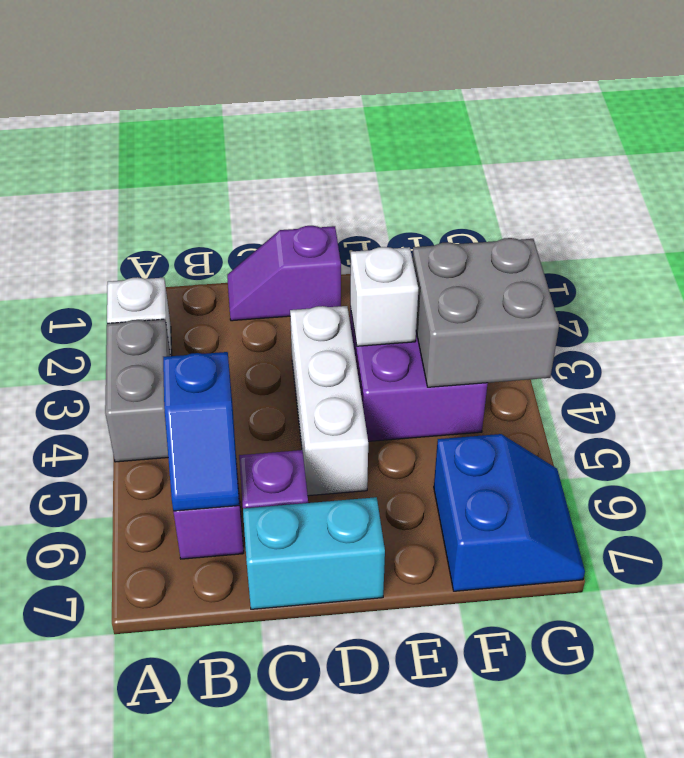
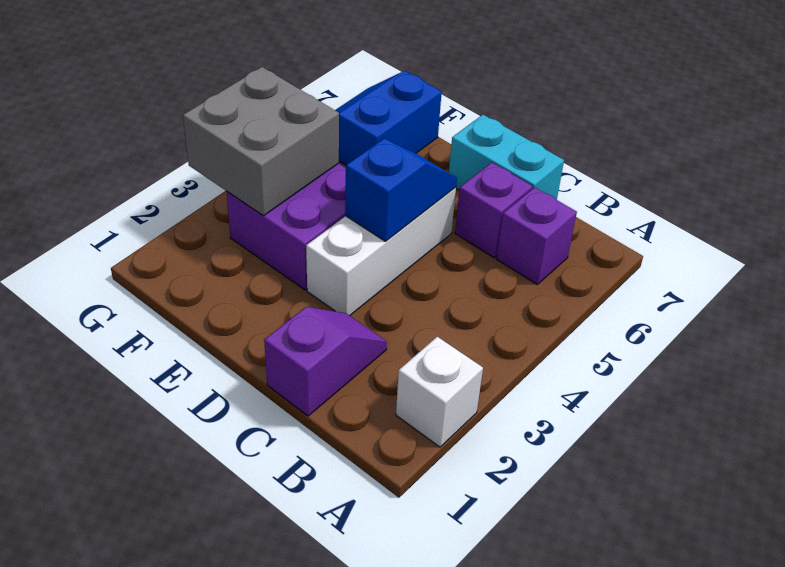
grey brick A3:A4 level 1 -> none
blue slope B5:B6 level 2 top 5 -> blue slope D4:D5 level 2 top 4
purple slope C1:D1 level 1 top D -> purple slope C1:C2 level 1 top 1
white brick E3 level 2 -> none

